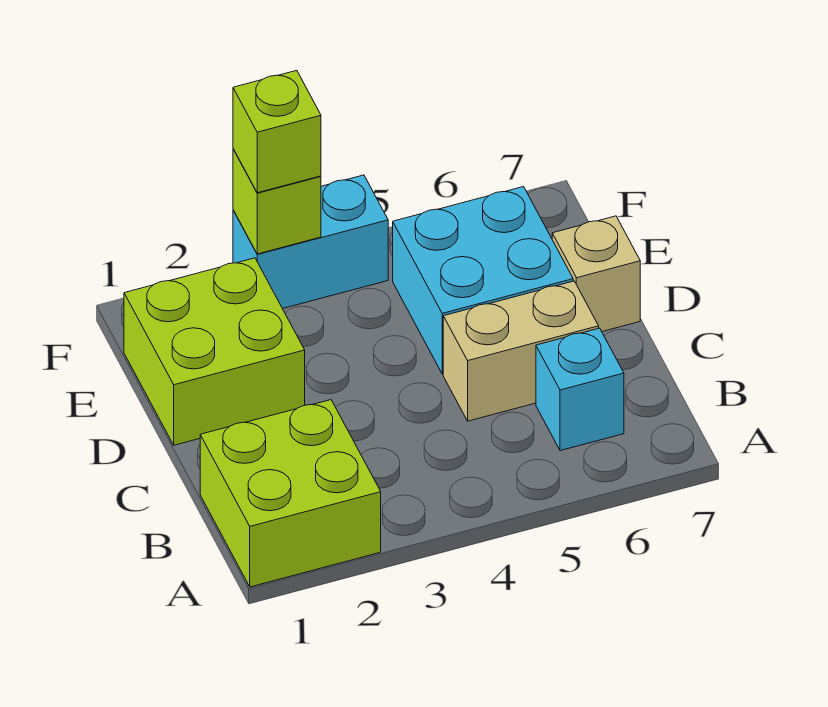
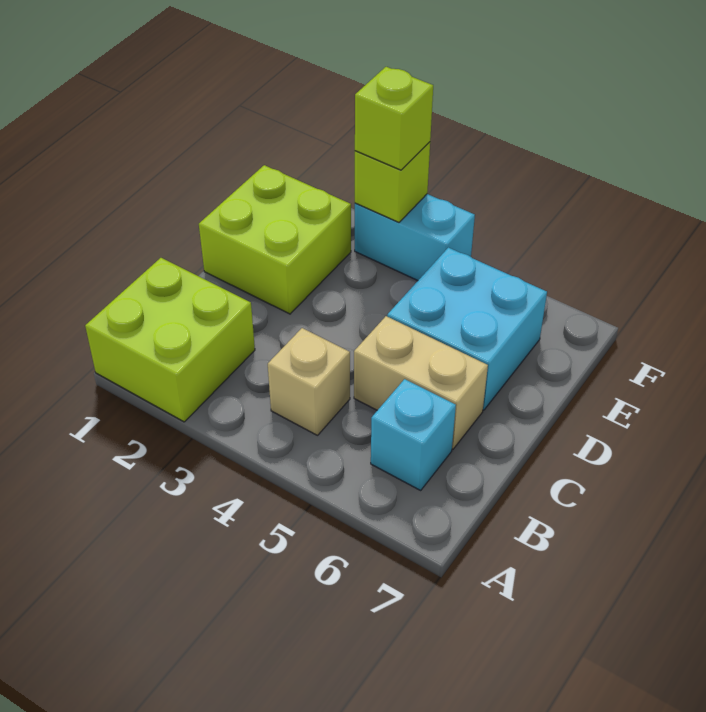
tan brick D7 level 1 -> tan brick B4 level 1

